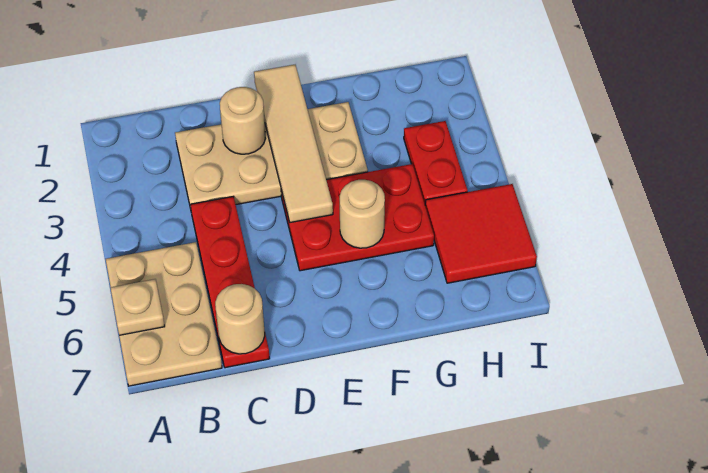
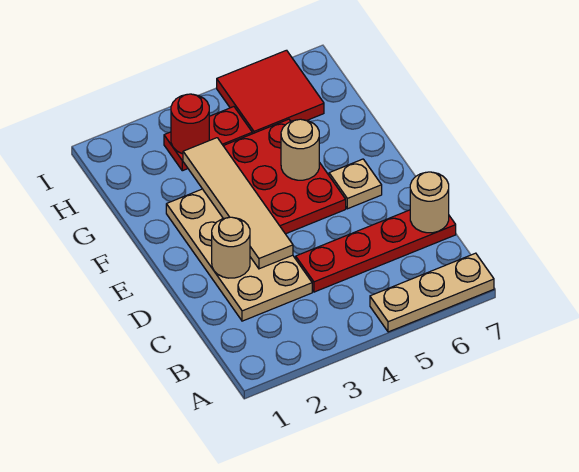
tan plate A5:B7 level 1 -> tan plate A5:A7 level 1
tan plate A6 level 2 -> tan plate E6 level 1
tan tile E1:E4 level 2 -> tan tile D3:G3 level 2
none -> red round brick H3 level 2

